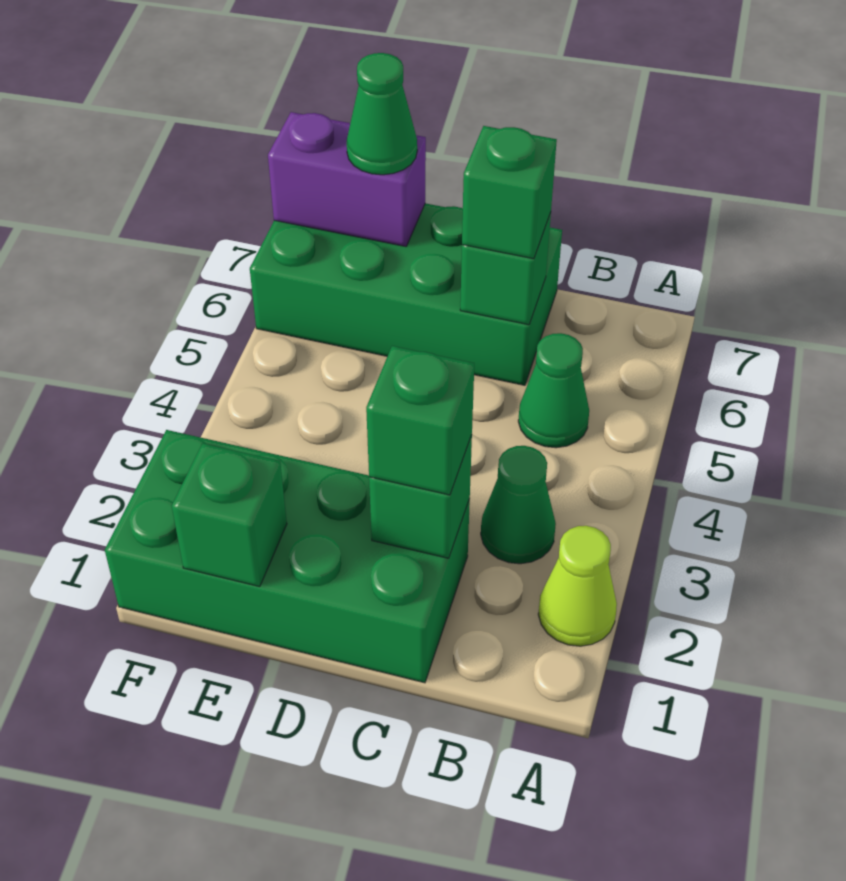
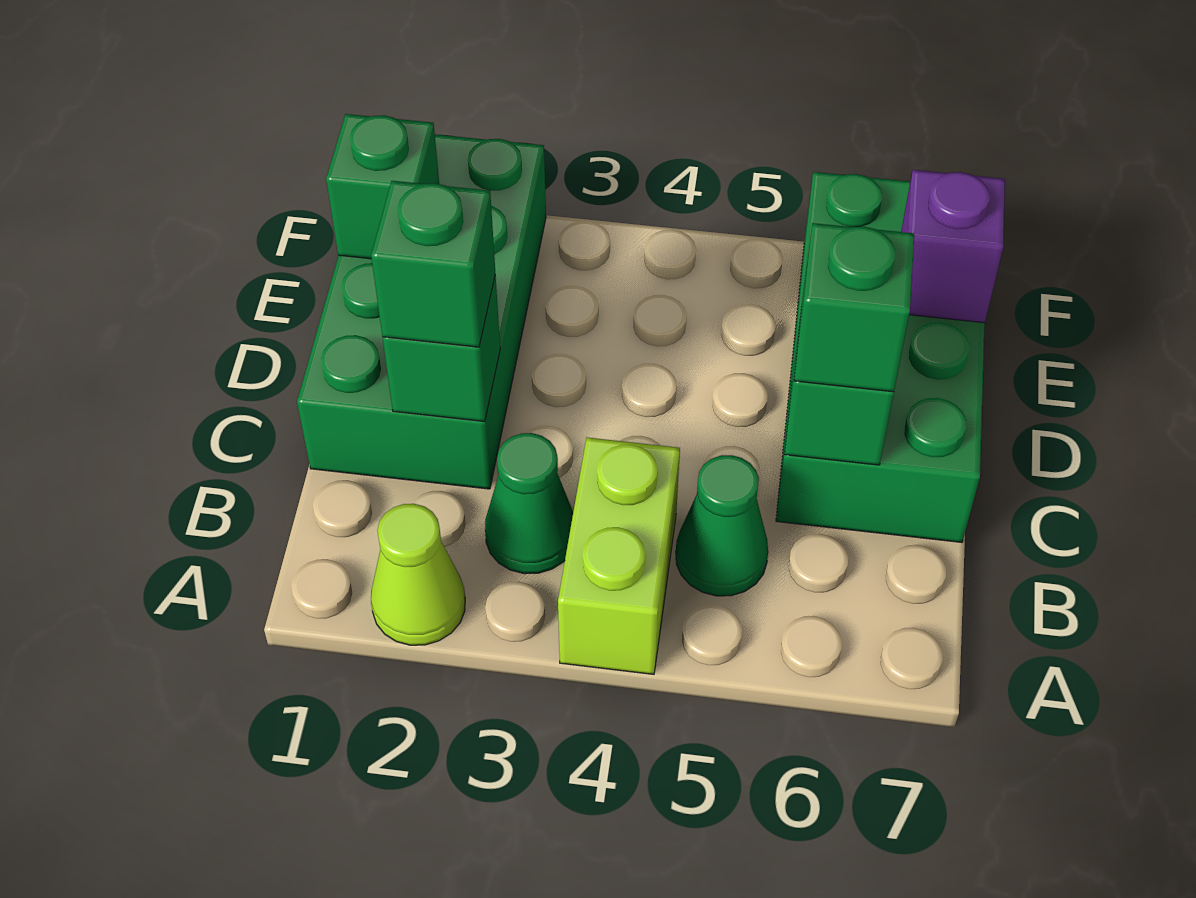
none -> lime brick A4:B4 level 1
purple brick E7:F7 level 2 -> purple brick E7 level 2
green cone E7 level 3 -> none

